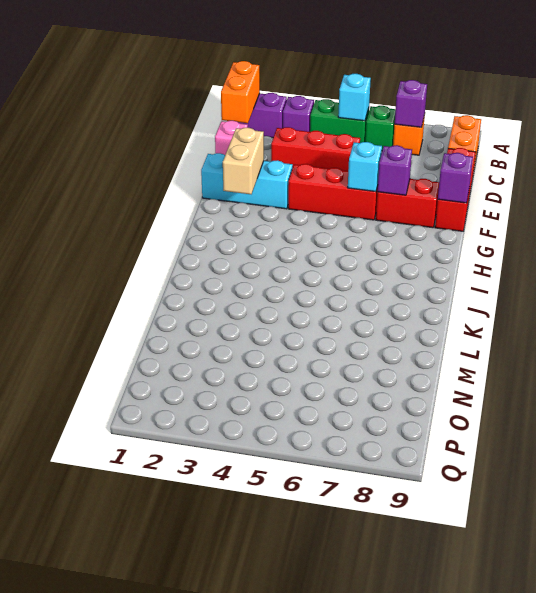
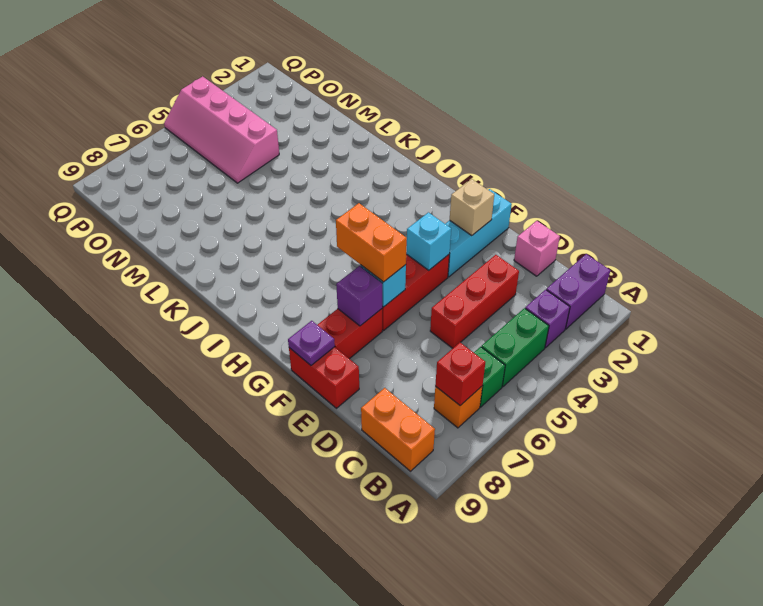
orange brick B1:C1 level 2 -> orange brick F6:G6 level 3
cyan brick B5 level 2 -> cyan brick F4 level 2
purple brick B7 level 2 -> red brick B7 level 2
red brick D9:F9 level 1 -> red brick E9:F9 level 1
tan brick F2:G2 level 2 -> tan brick F2 level 2
purple brick F9 level 2 -> purple plate F9 level 2
none -> pink slope N4:Q5 level 1 top 4

